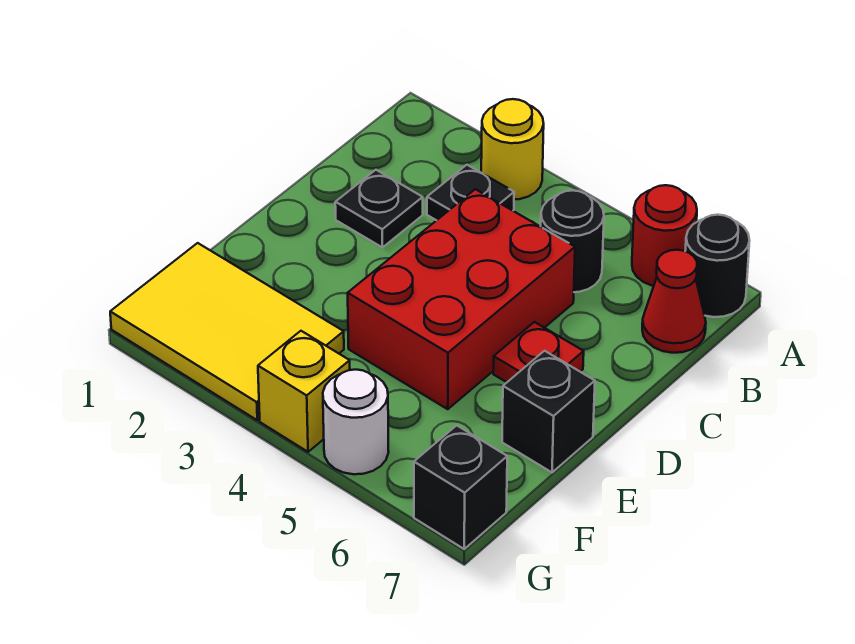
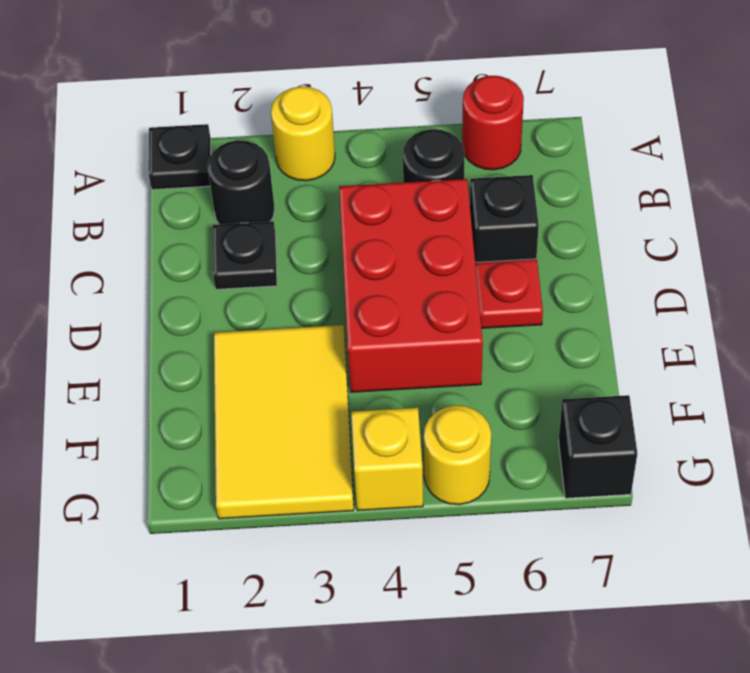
black round brick A7 level 1 -> black round brick B2 level 1
black plate B3 level 1 -> black plate A1 level 1
red cone B7 level 1 -> none
black brick E7 level 1 -> black brick C6 level 1
yellow tile F1:G3 level 1 -> yellow tile E2:G3 level 1
white round brick G5 level 1 -> yellow round brick G5 level 1

